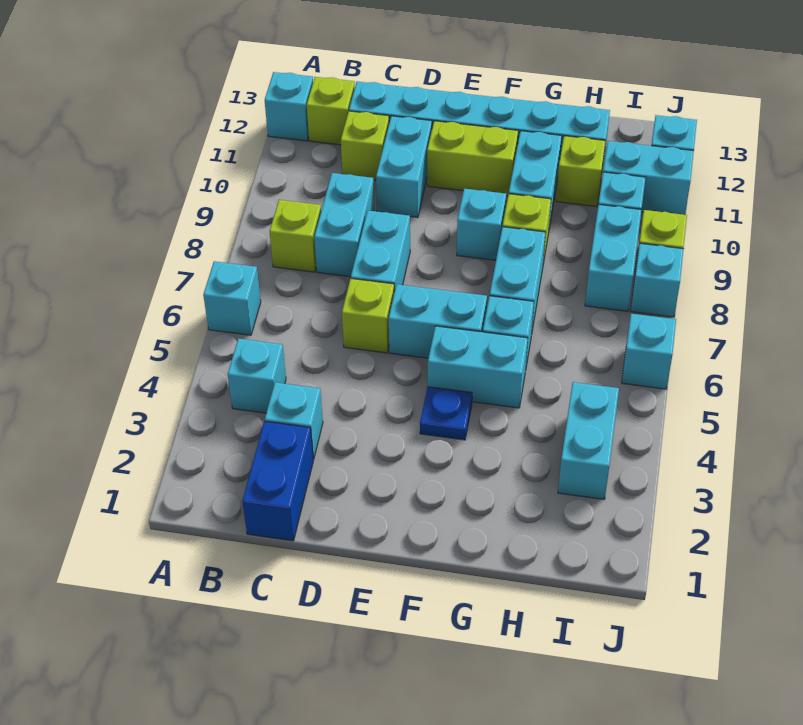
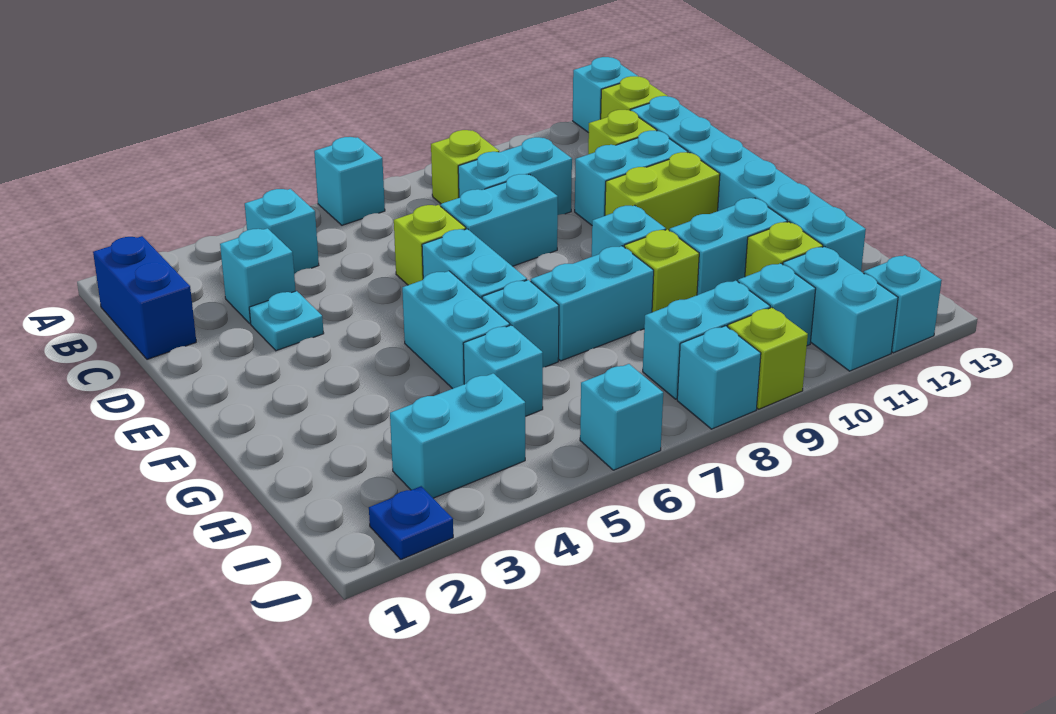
blue brick C1:C2 level 1 -> blue brick B1:C1 level 1
none -> cyan plate D3 level 1
lime brick E11:F11 level 1 -> lime brick E10:E11 level 1
blue plate F4 level 1 -> blue plate J2 level 1
none -> cyan brick H5 level 1

